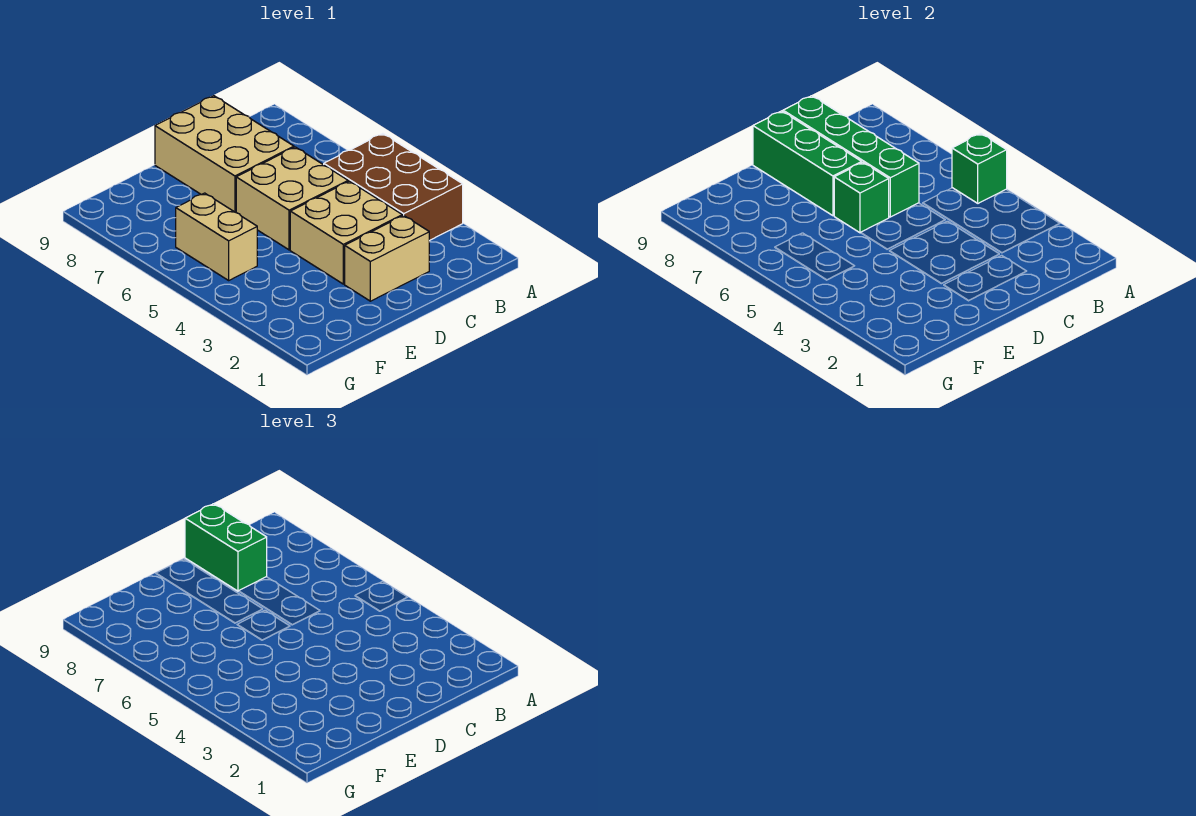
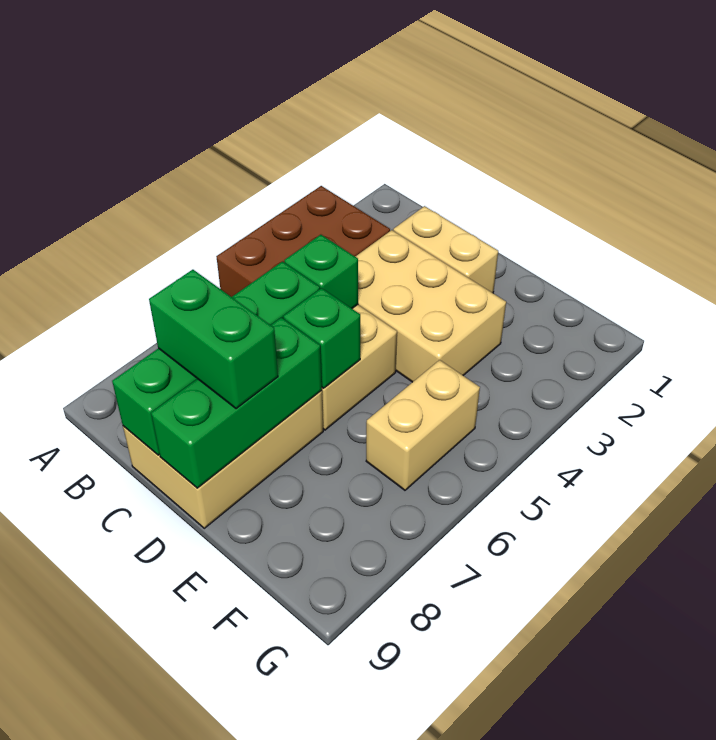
green brick A5 level 2 -> green brick C5 level 2
tan brick C3:D4 level 1 -> tan brick C3:E4 level 1
green brick C8:C9 level 3 -> green brick C8:D8 level 3

